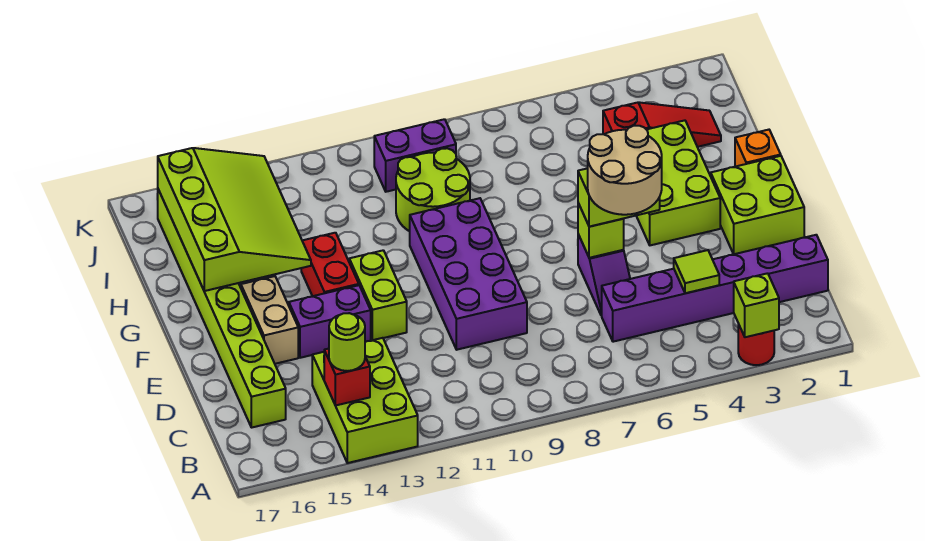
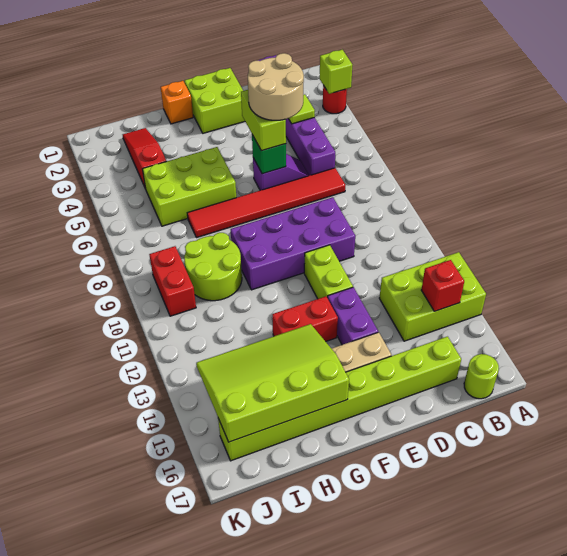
lime round brick B14 level 3 -> lime round brick B17 level 1
none -> red tile C7:H7 level 1
lime brick E6 level 2 -> green brick E6 level 2
lime brick E12:F12 level 1 -> lime brick E11:E12 level 1
lime brick F3:H4 level 1 -> lime brick G5:I6 level 1
purple brick J9:J10 level 1 -> red brick J9:J10 level 1

